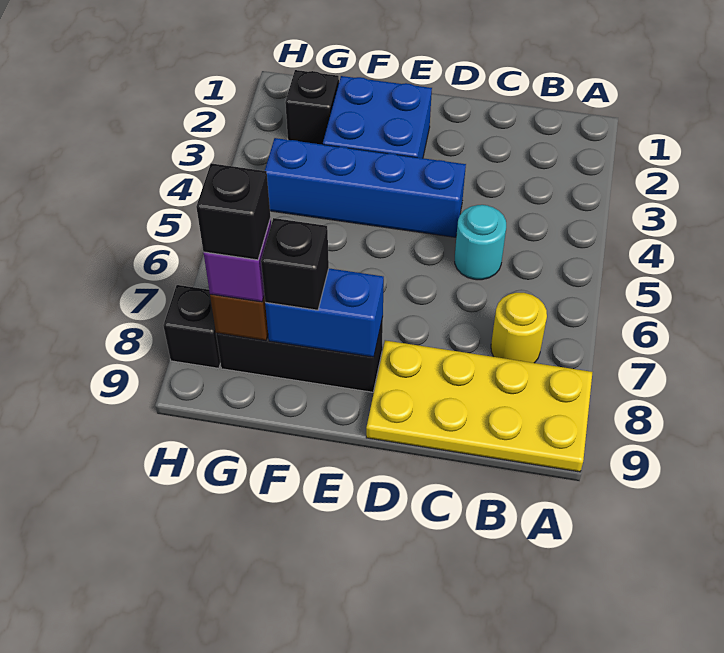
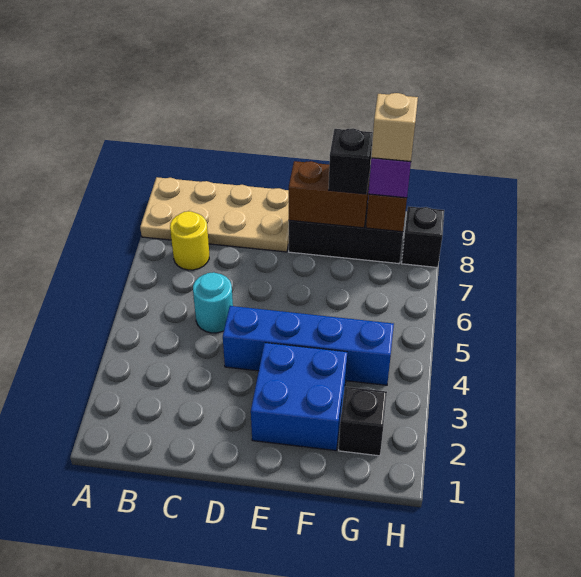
yellow plate A8:D9 level 1 -> tan plate A8:D9 level 1
blue brick E8:F8 level 2 -> brown brick E8:F8 level 2
black brick G8 level 4 -> tan brick G8 level 4

